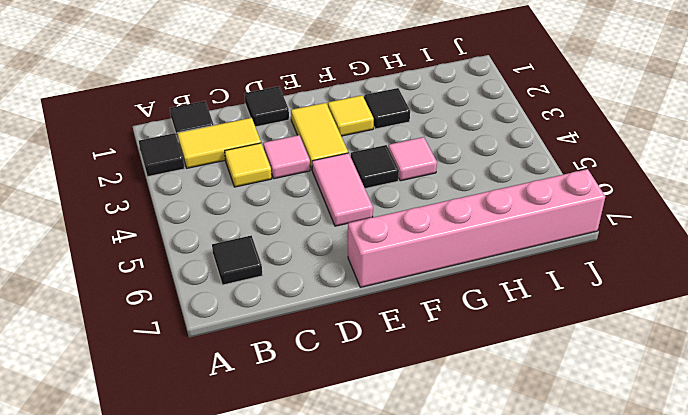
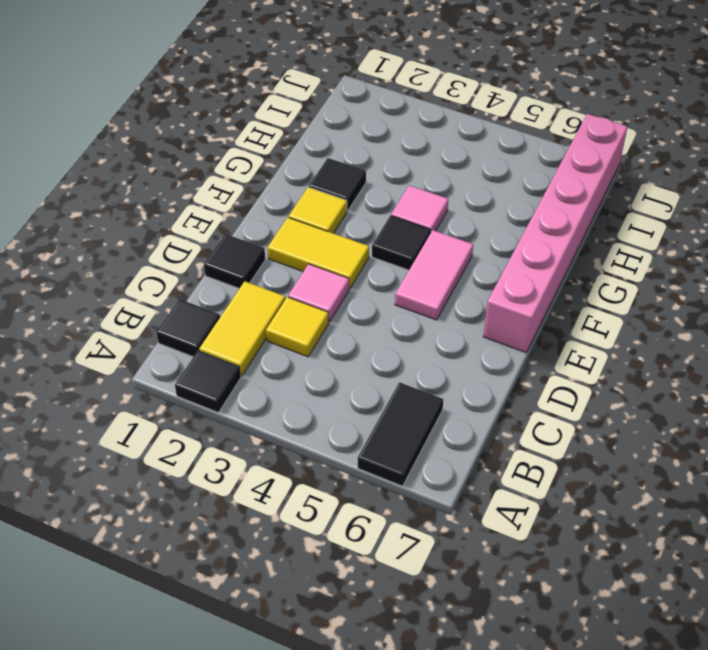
black tile B6 level 1 -> black tile A6:B6 level 1
pink tile E4:E5 level 1 -> pink tile E5:F5 level 1

